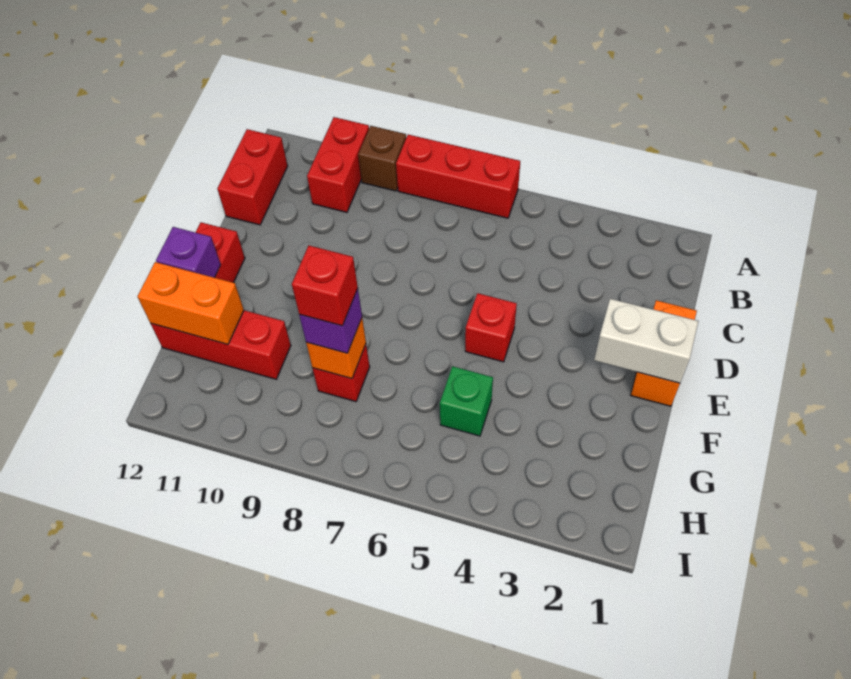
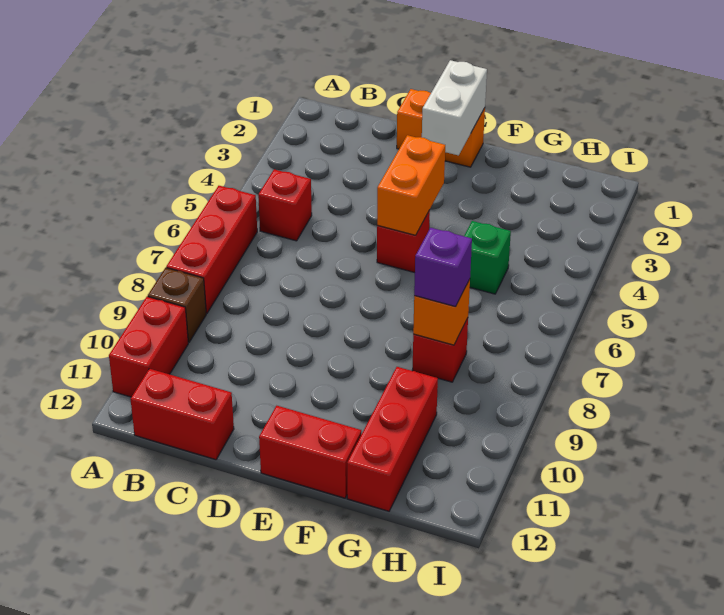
red brick A10:B10 level 1 -> red brick A10:A11 level 1
purple brick F12 level 2 -> none
red brick G8 level 4 -> red brick B5 level 1
orange brick G11:G12 level 2 -> orange brick E4:E5 level 2

